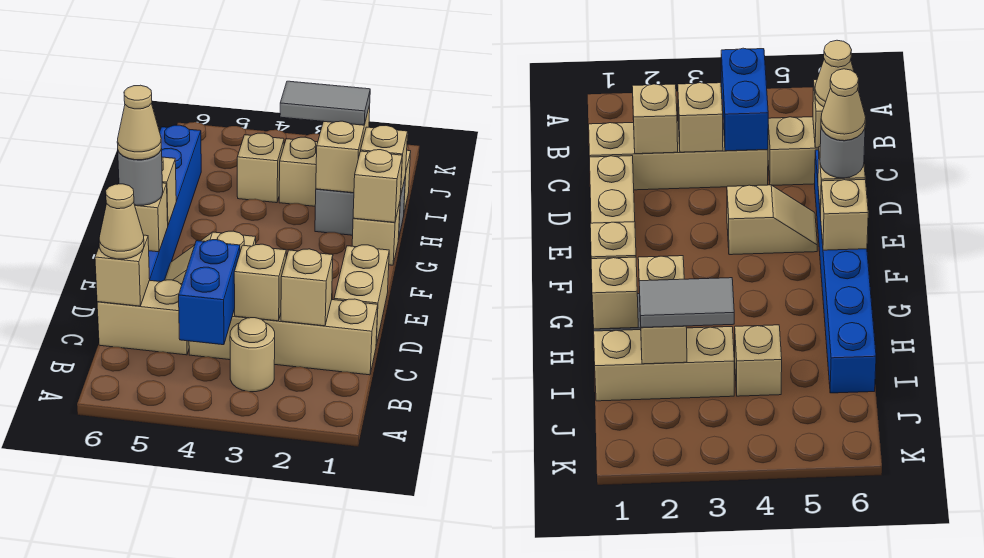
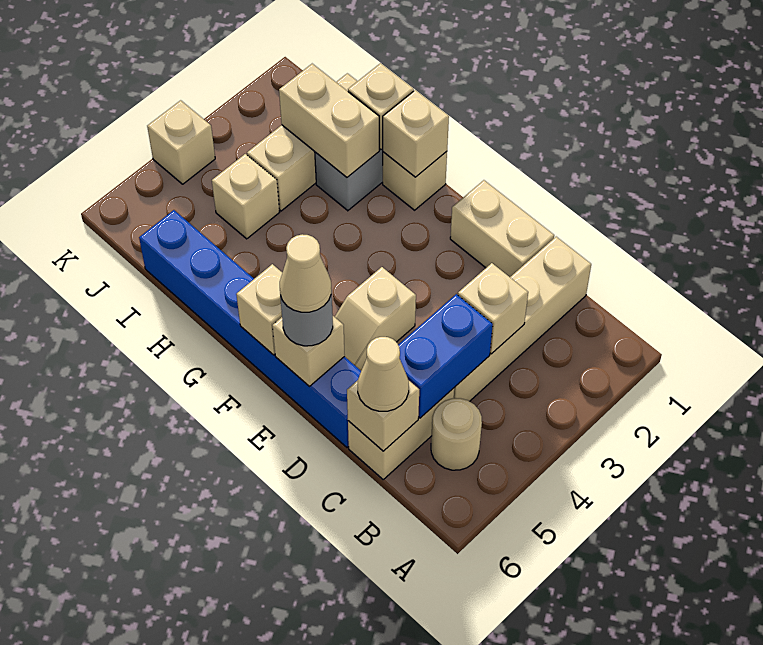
tan round brick B3 level 1 -> tan round brick B5 level 1
blue brick B4:C4 level 2 -> blue brick C4:C5 level 2
tan brick C2 level 2 -> tan brick K4 level 1
grey tile I2:I3 level 3 -> none

